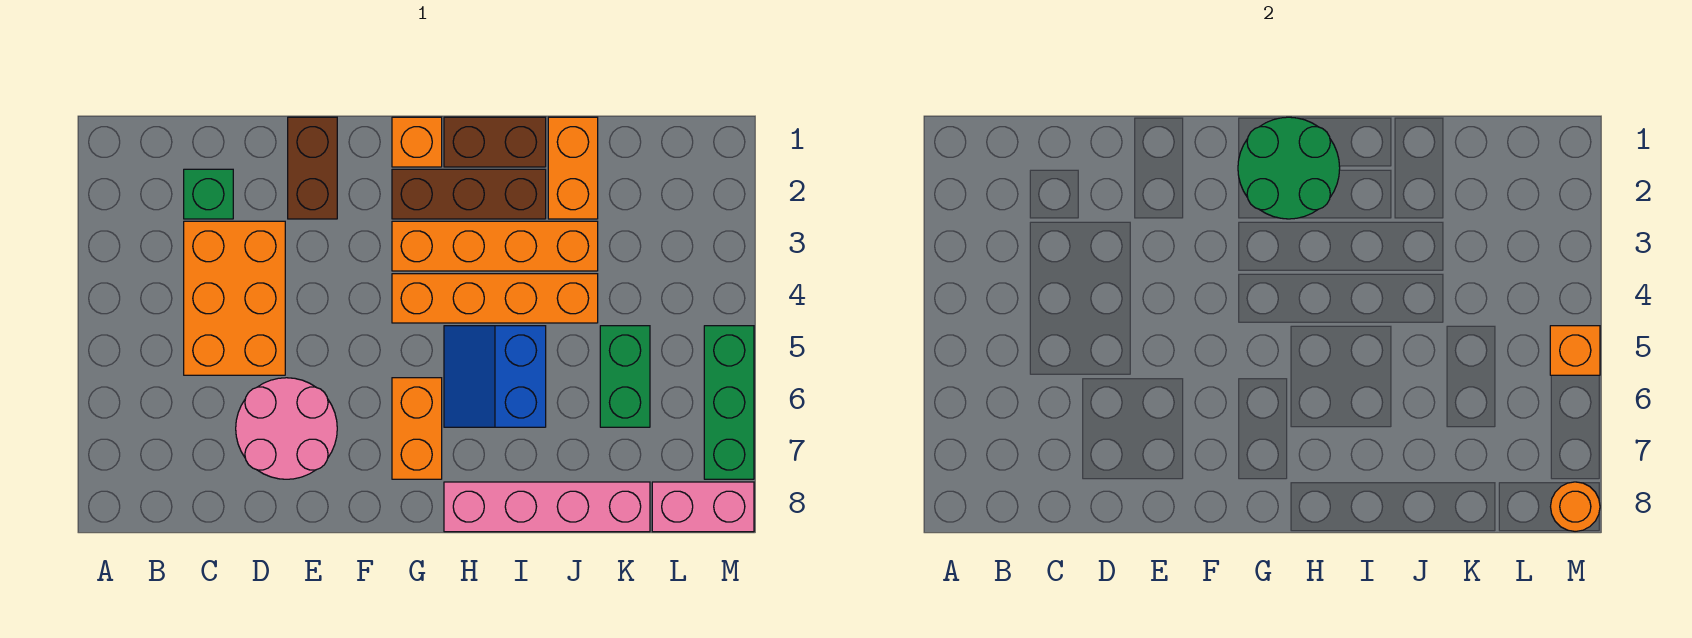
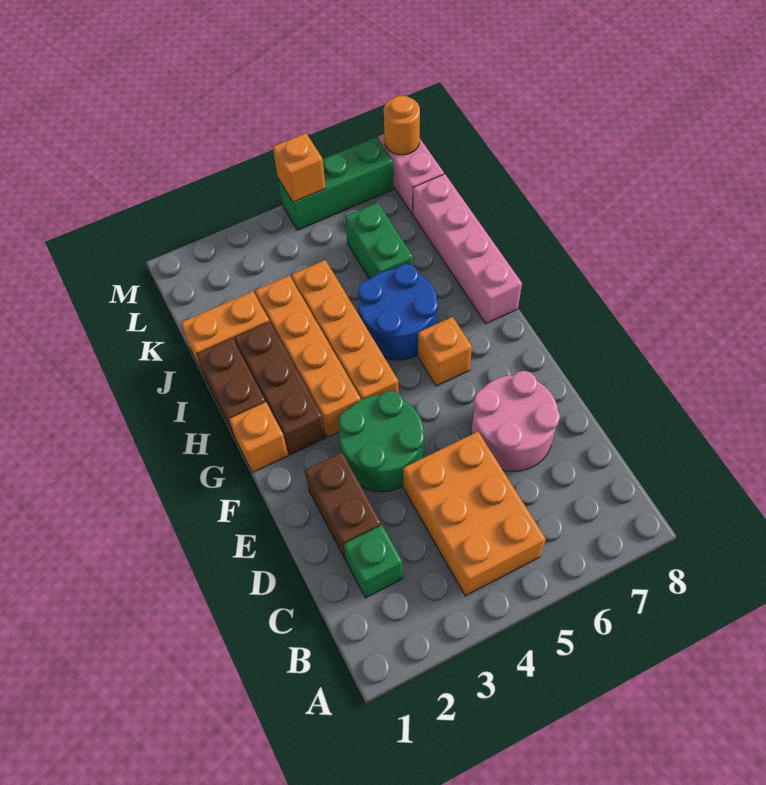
orange brick C3:D5 level 1 -> orange brick B4:D5 level 1
brown brick E1:E2 level 1 -> brown brick D2:E2 level 1
green round brick G1:H2 level 2 -> green round brick E3:F4 level 1
orange brick G6:G7 level 1 -> orange brick G6 level 1
blue slope H5:I6 level 1 top I -> blue round brick H5:I6 level 1
green brick K5:K6 level 1 -> green brick J6:K6 level 1

